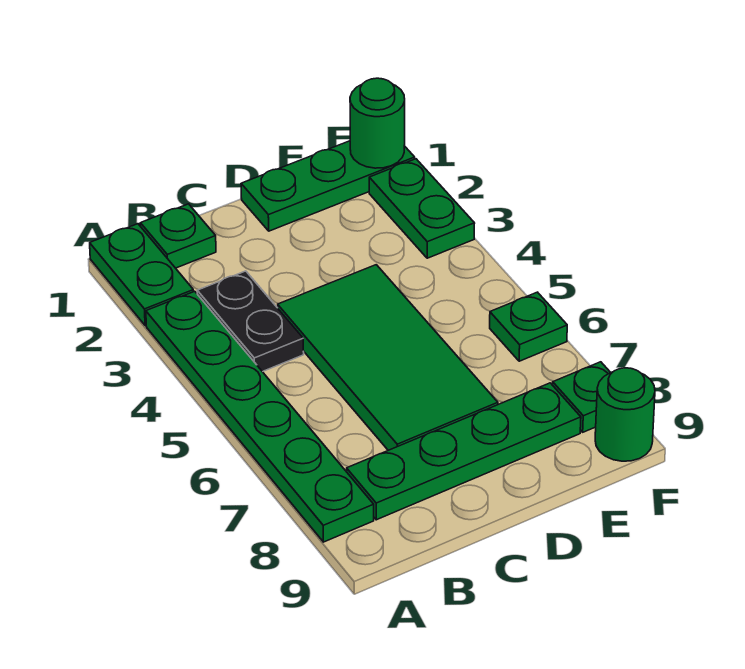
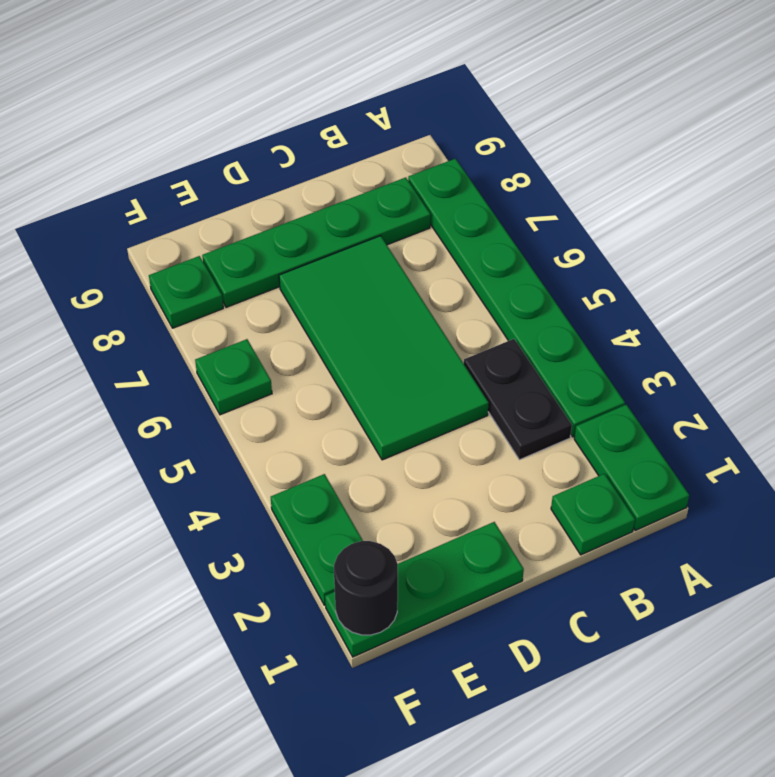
green round brick F1 level 2 -> black round brick F1 level 2
green round brick F9 level 1 -> none

